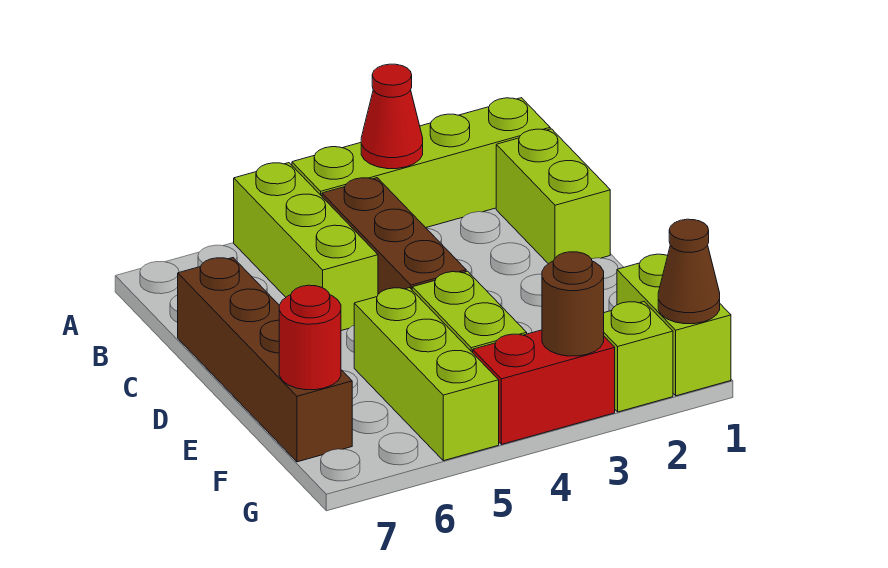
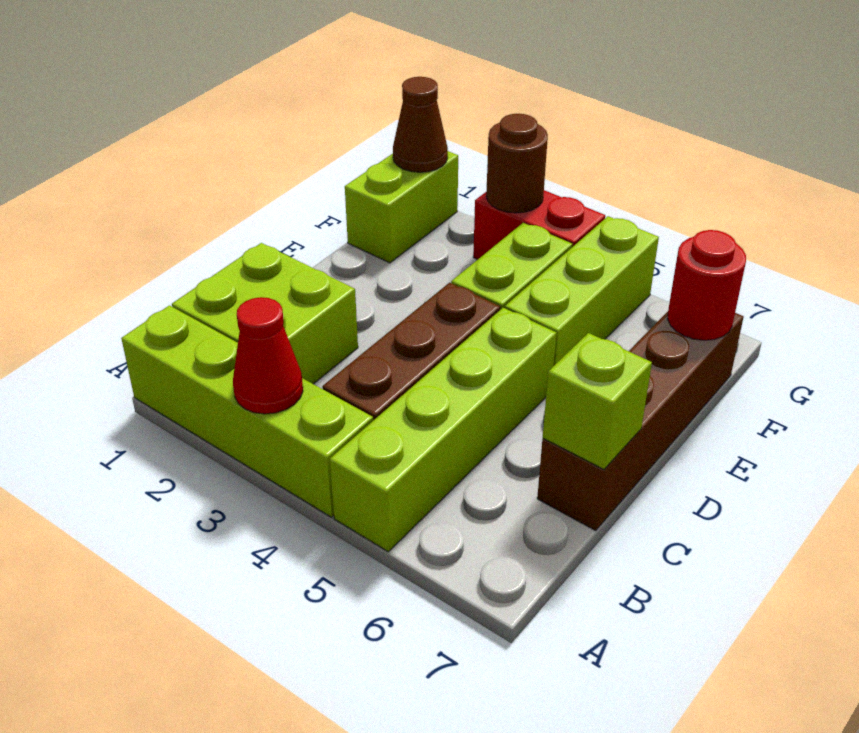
lime brick A5:C5 level 1 -> lime brick A5:D5 level 1
lime brick B1:C1 level 1 -> lime brick B1:C2 level 1
lime brick G2 level 1 -> lime brick C7 level 2

